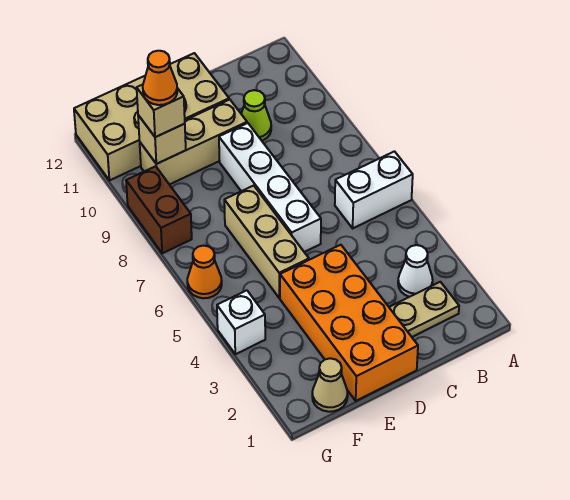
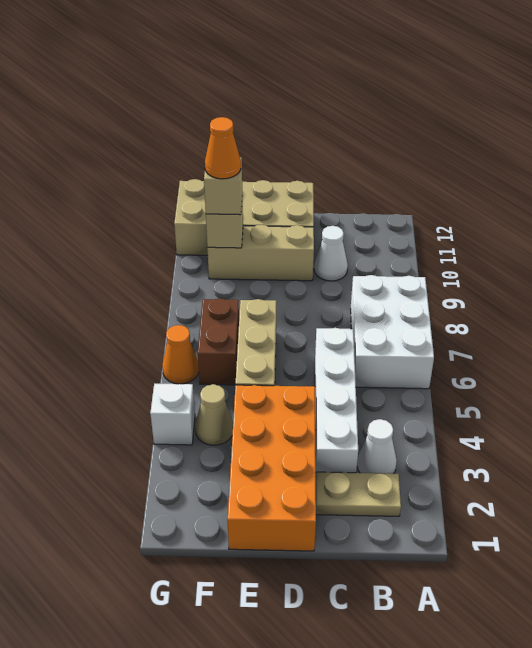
white brick A6:B6 level 1 -> white brick A6:B8 level 1
lime cone C10 level 1 -> white cone C10 level 1
white brick D6:D9 level 1 -> white brick C3:C6 level 1
tan cone F1 level 1 -> tan cone F4 level 1
brown brick G8:G9 level 1 -> brown brick F6:F7 level 1

